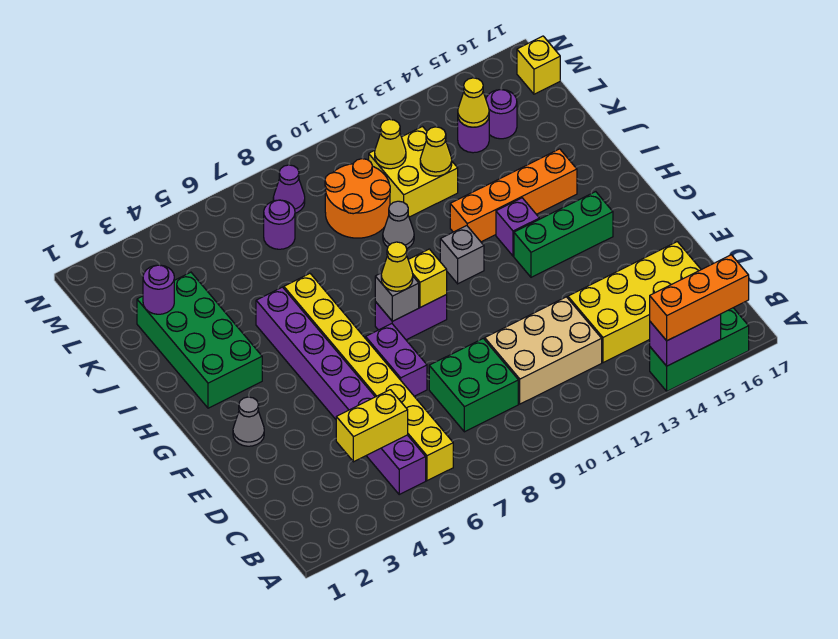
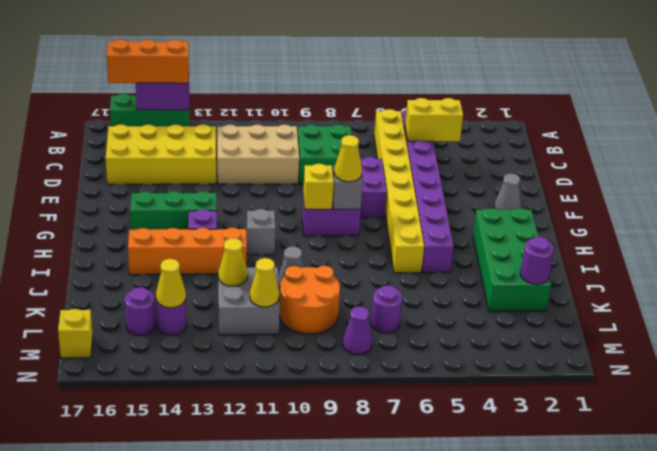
yellow brick K11:L12 level 1 -> grey brick K11:L12 level 1

